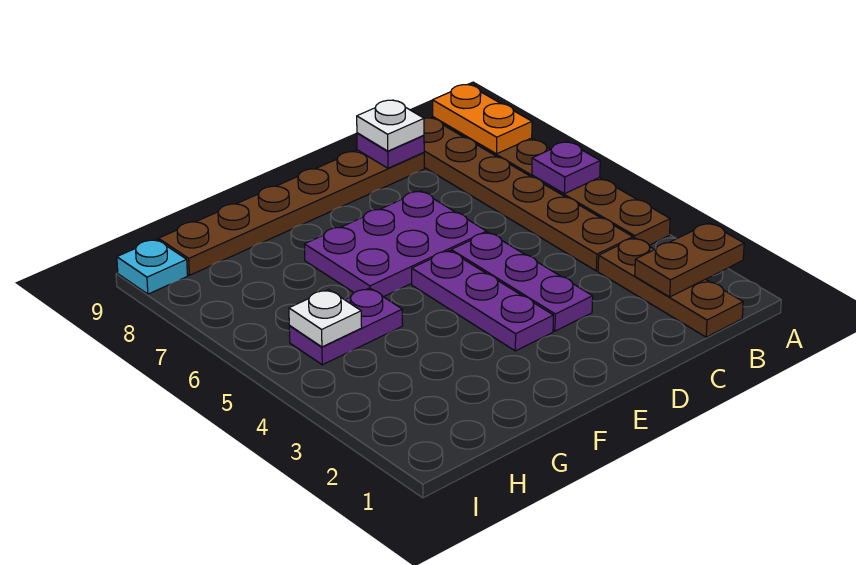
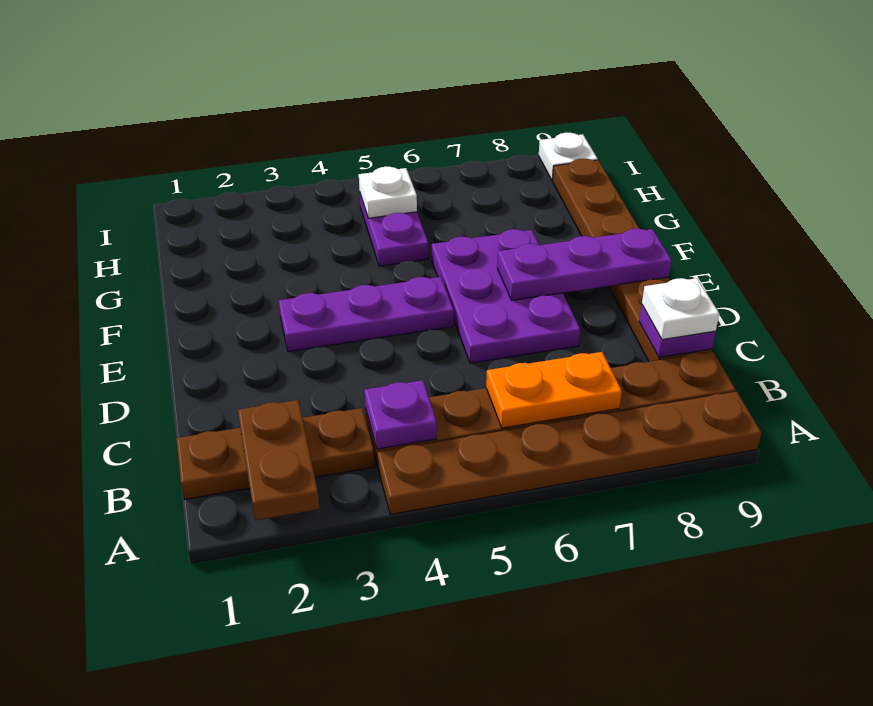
purple plate A6 level 2 -> purple plate B4 level 2
orange plate A8:A9 level 2 -> orange plate B6:B7 level 2
purple plate D3:D5 level 1 -> purple plate E7:E9 level 2
cyan plate I9 level 1 -> white plate I9 level 1

